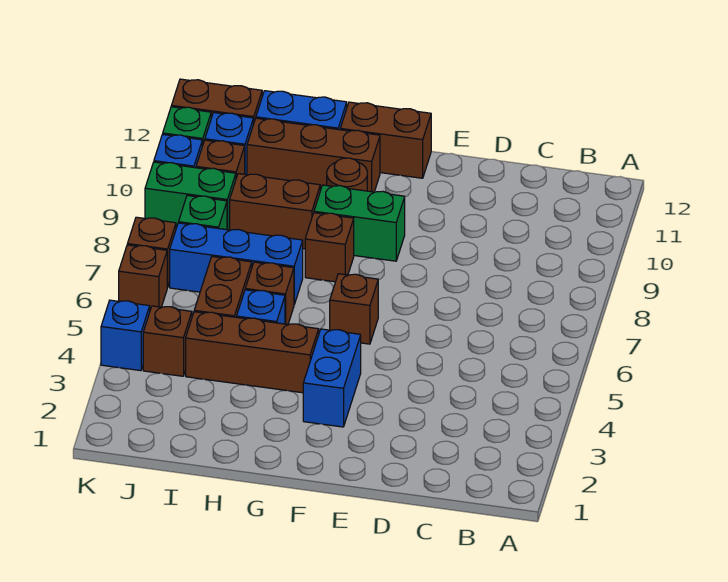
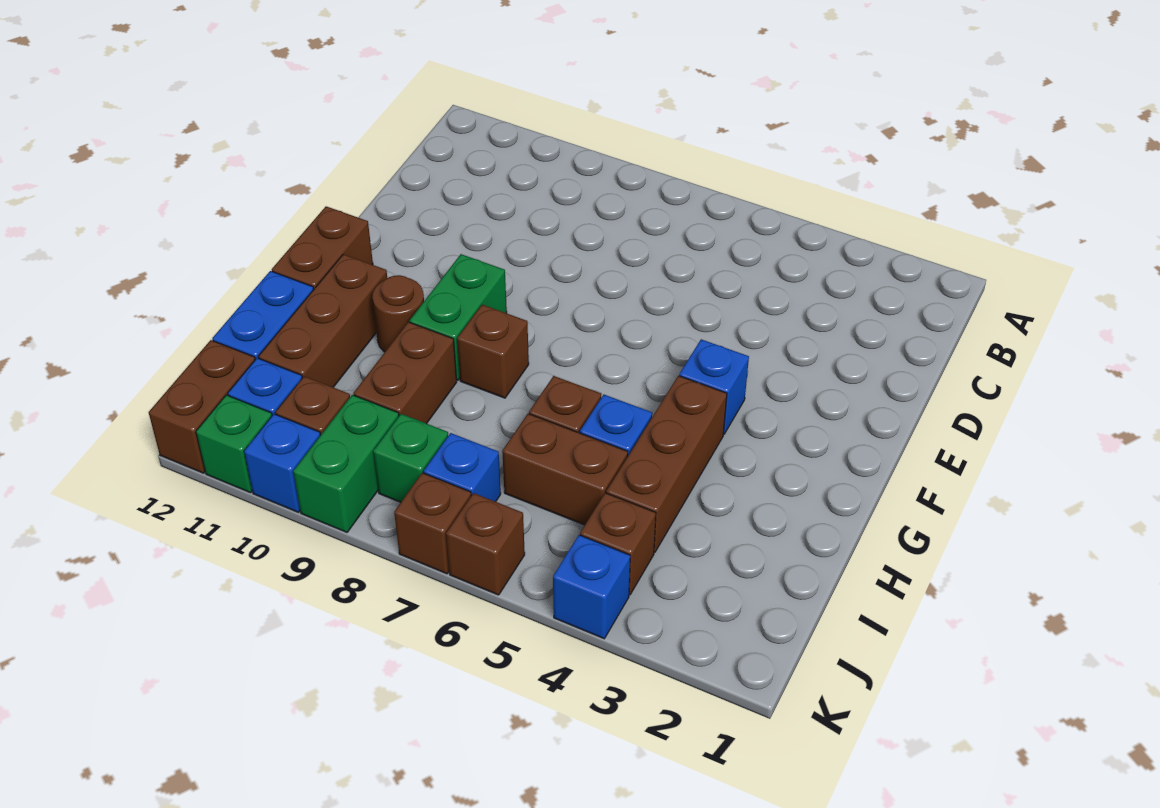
blue brick F3:F4 level 1 -> blue brick F4 level 1
brown brick F6 level 1 -> none
blue brick H7:J7 level 1 -> blue brick J7 level 1

